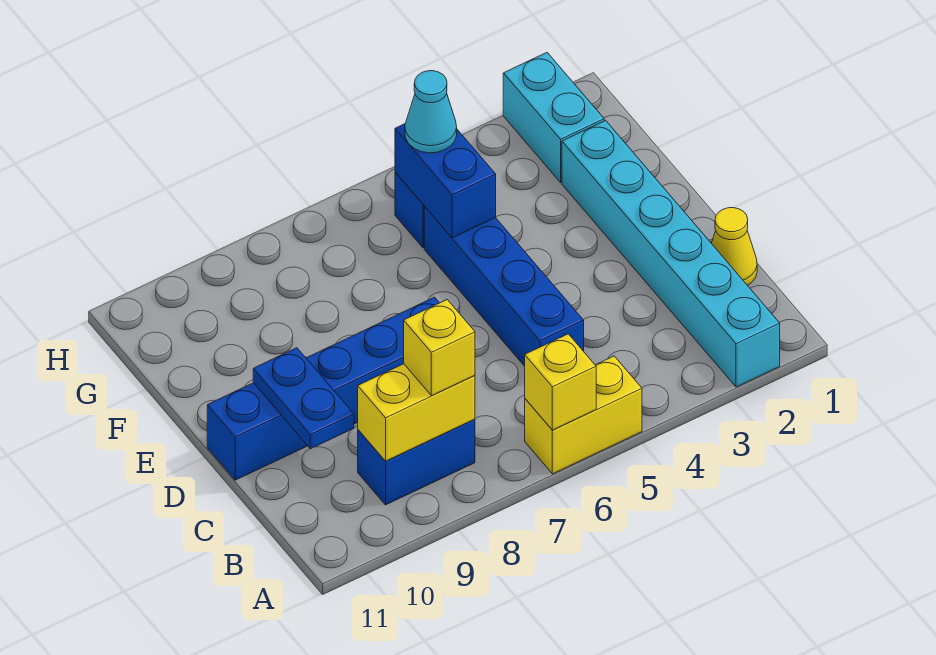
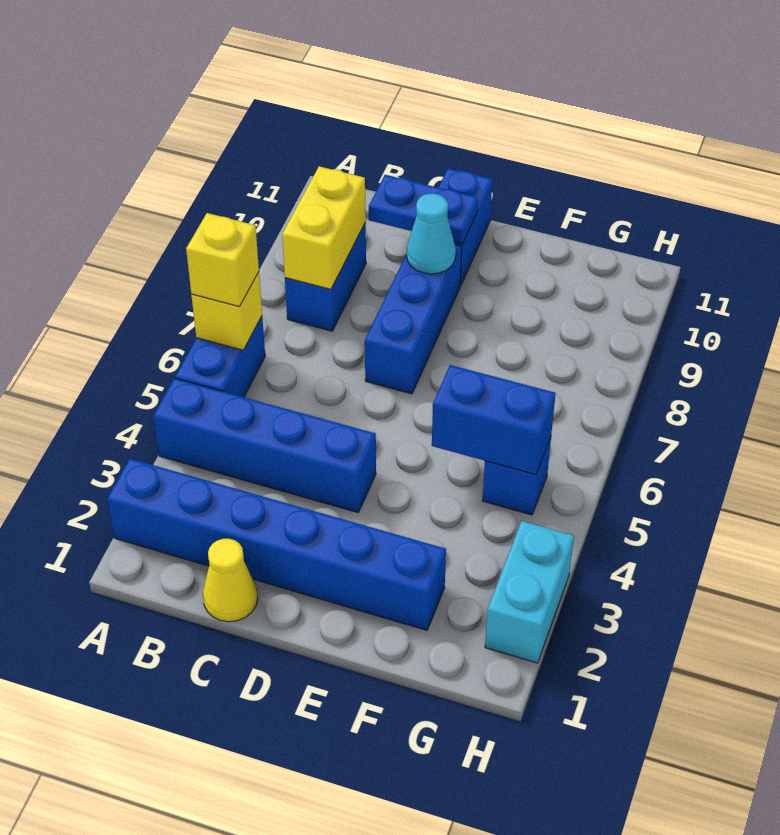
cyan brick A2:F2 level 1 -> blue brick A2:F2 level 1
yellow brick A5:A6 level 1 -> blue brick A5:A6 level 1
yellow brick B8 level 3 -> yellow brick A6 level 3
blue brick C5:F5 level 1 -> blue brick A4:D4 level 1
cyan brick G2:H2 level 1 -> cyan brick H2:H3 level 1
cyan cone G5 level 3 -> cyan cone D9 level 2

